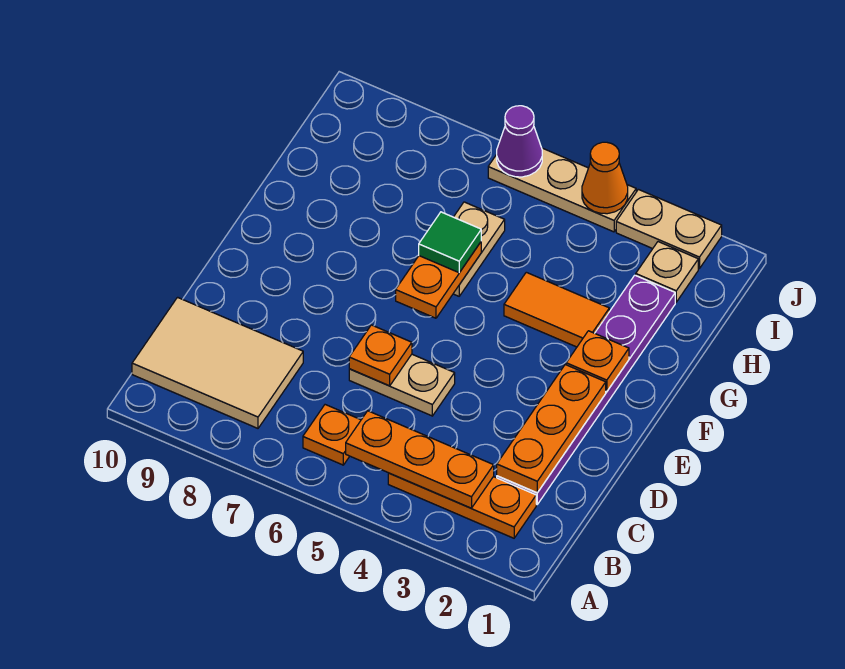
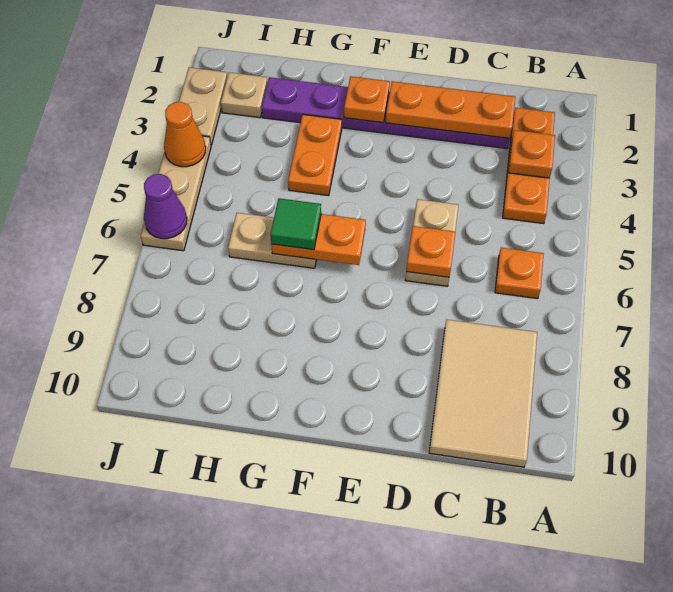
orange plate B3:B5 level 2 -> orange plate B3 level 2
orange tile G3:G4 level 1 -> orange plate G3:G4 level 1

